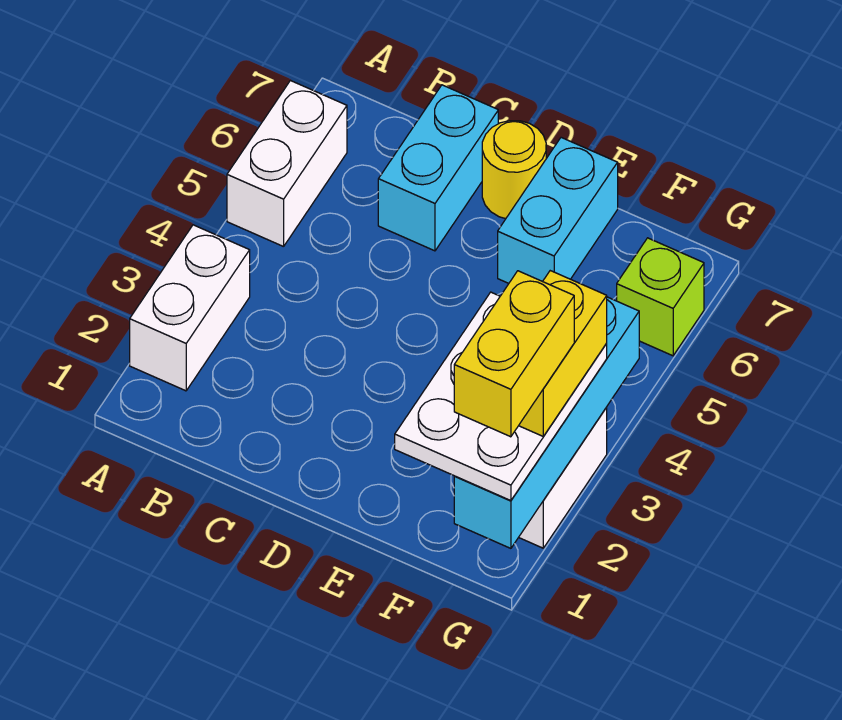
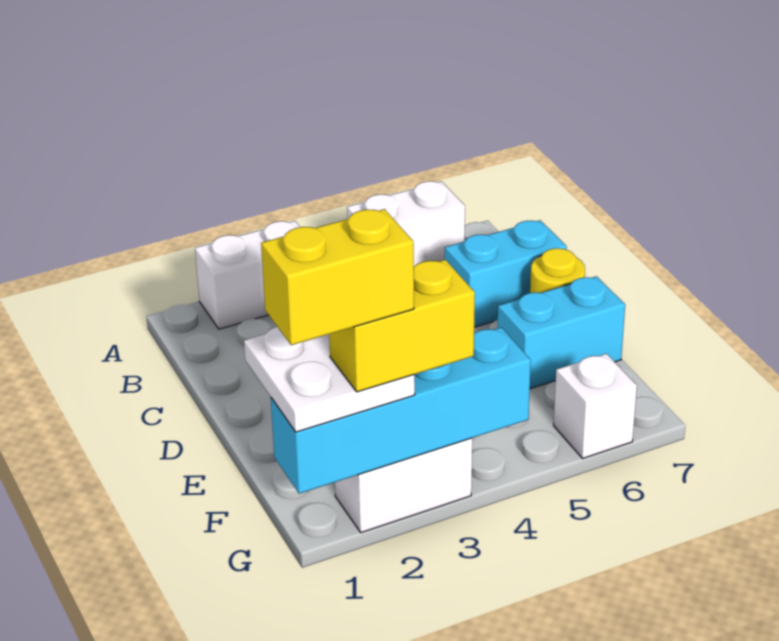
white plate F1:G3 level 3 -> white plate F1:G2 level 3
lime brick G6 level 1 -> white brick G6 level 1

